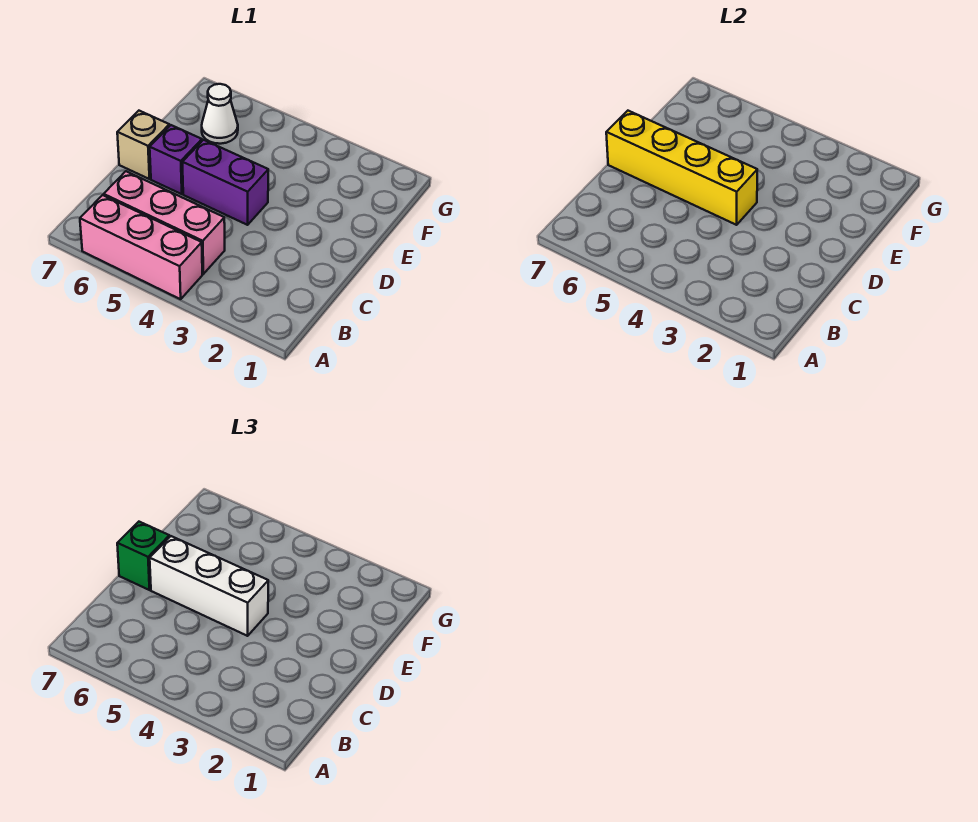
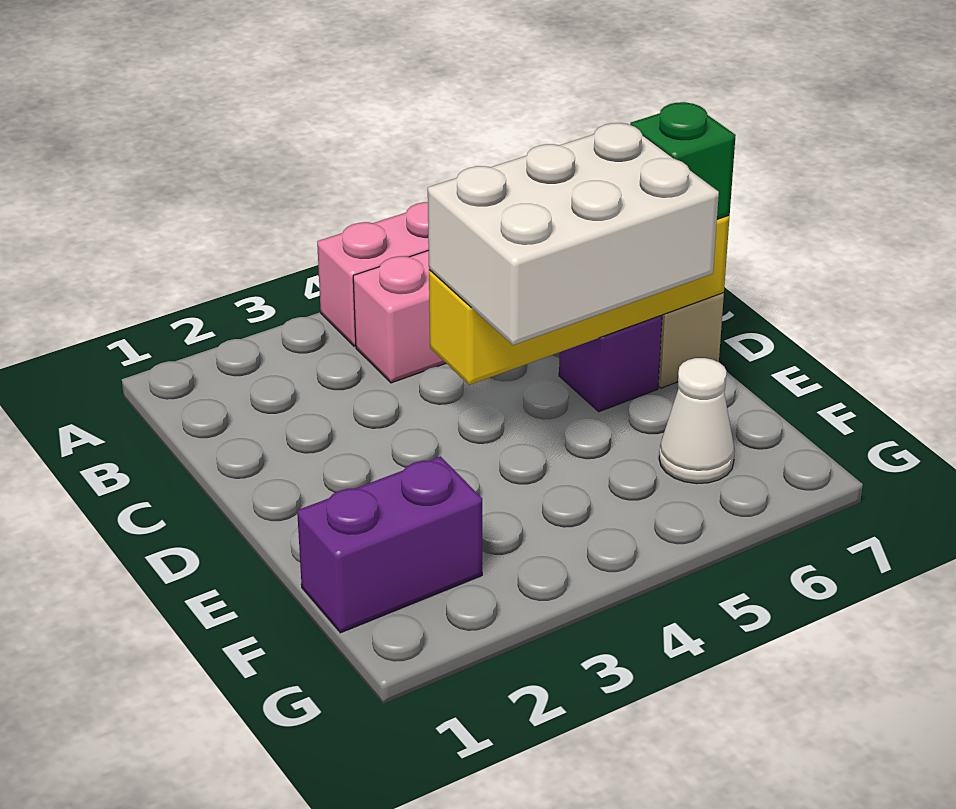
purple brick D4:D5 level 1 -> purple brick F1:F2 level 1
white brick D4:D6 level 3 -> white brick D4:E6 level 3

